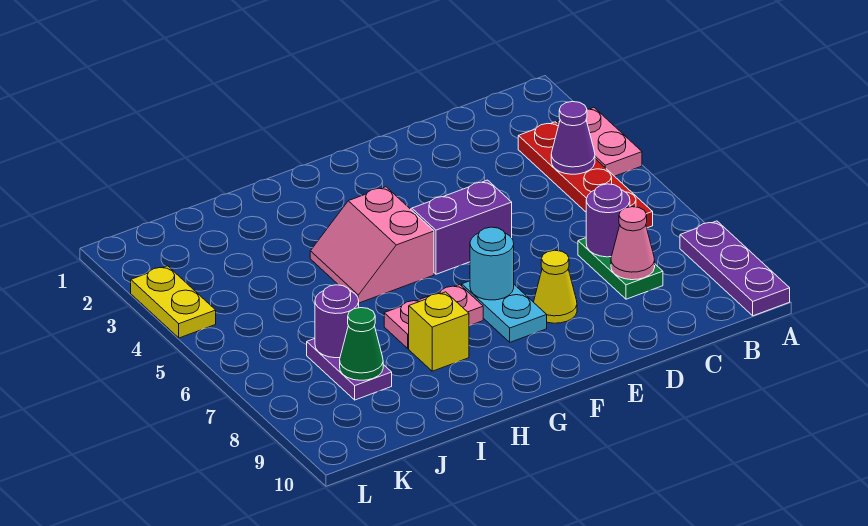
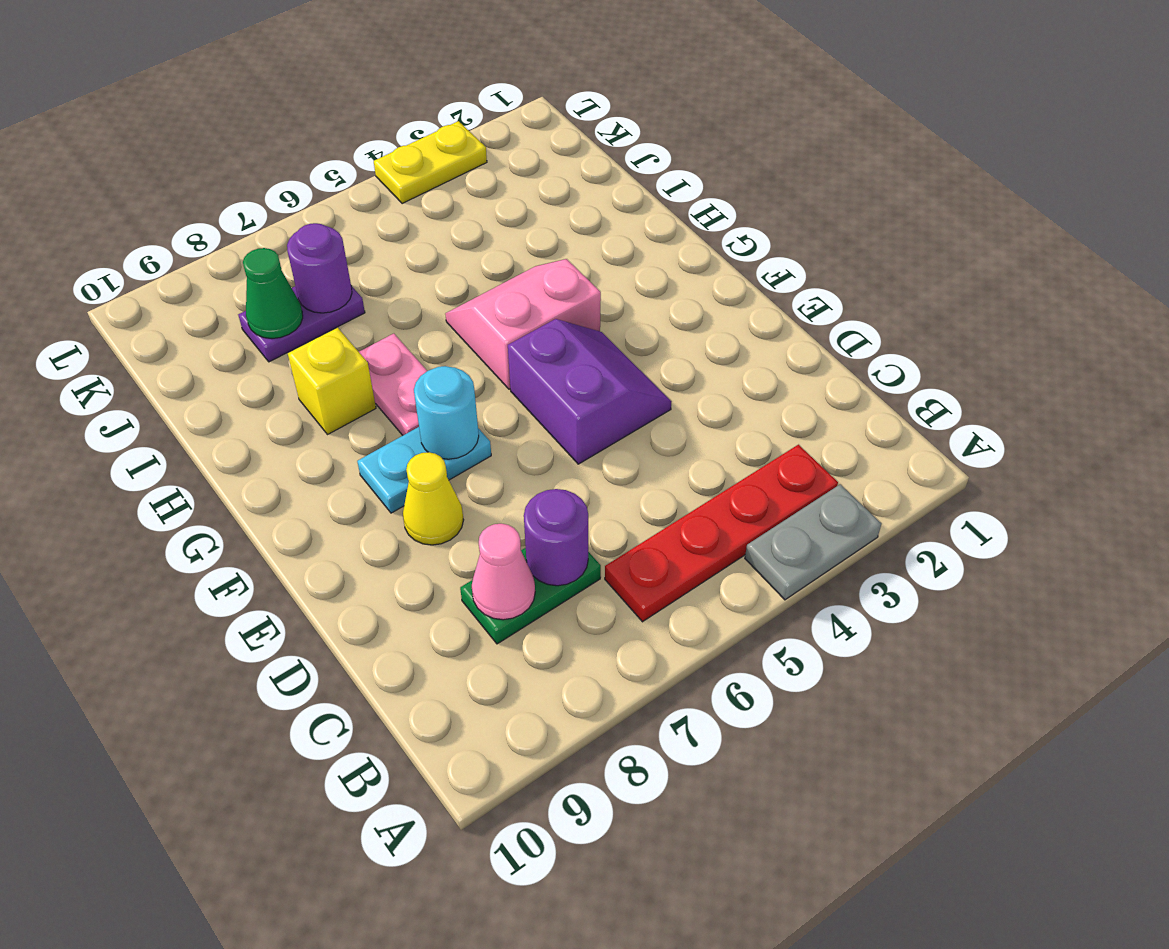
pink plate A3:A4 level 1 -> grey plate A3:A4 level 1
purple plate A8:A10 level 1 -> none
purple cone B4 level 2 -> none

